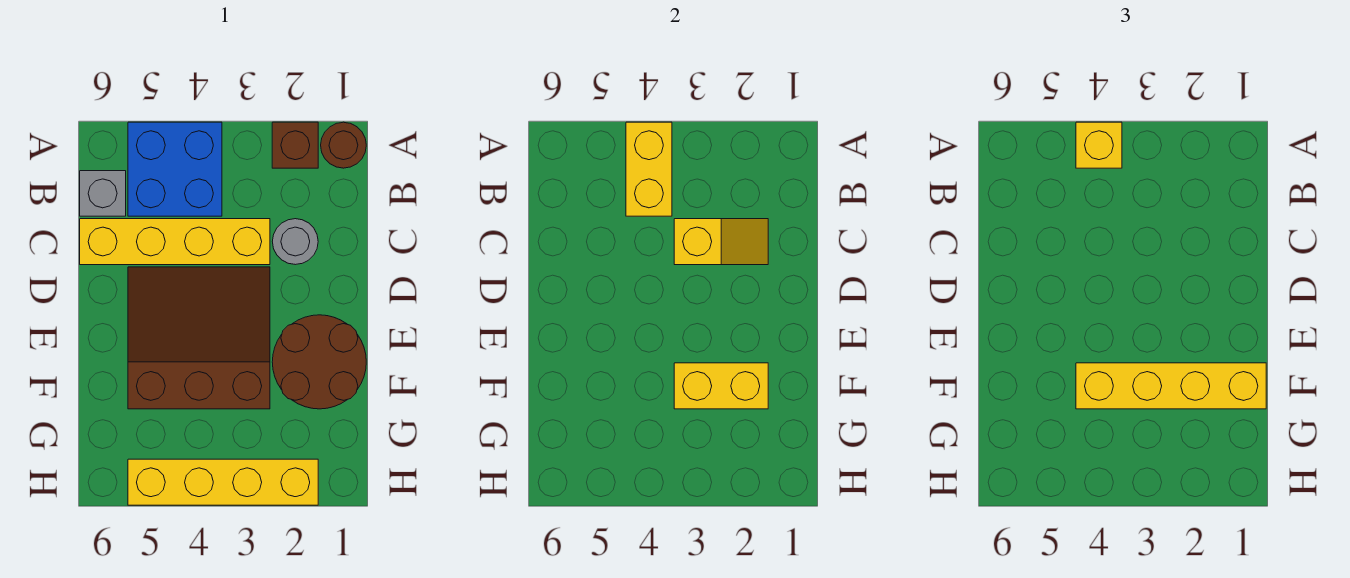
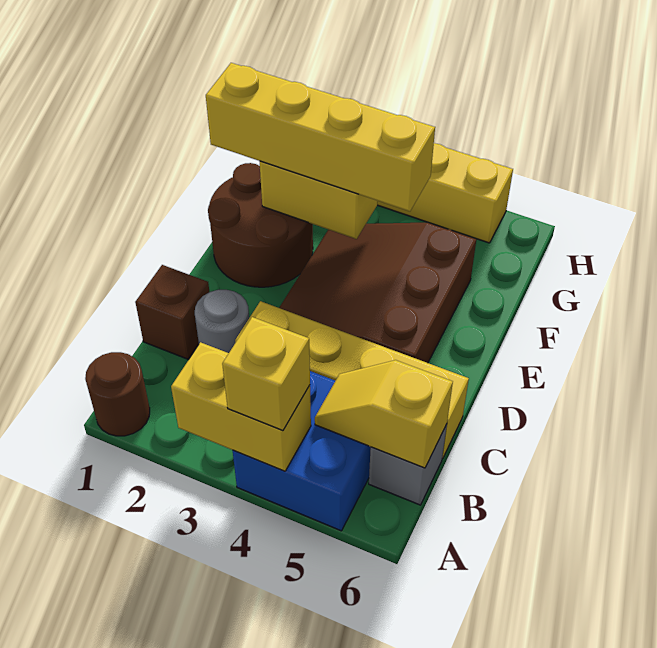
brown brick A2 level 1 -> brown brick C1 level 1
yellow brick A4:B4 level 2 -> yellow brick A3:A4 level 2
yellow slope C2:C3 level 2 top 3 -> yellow slope B5:B6 level 2 top 6
brown slope D3:F5 level 1 top F -> brown slope D3:F5 level 1 top 5

